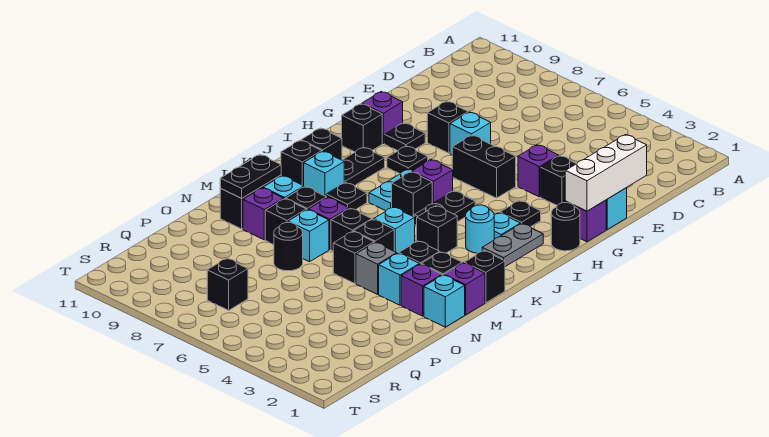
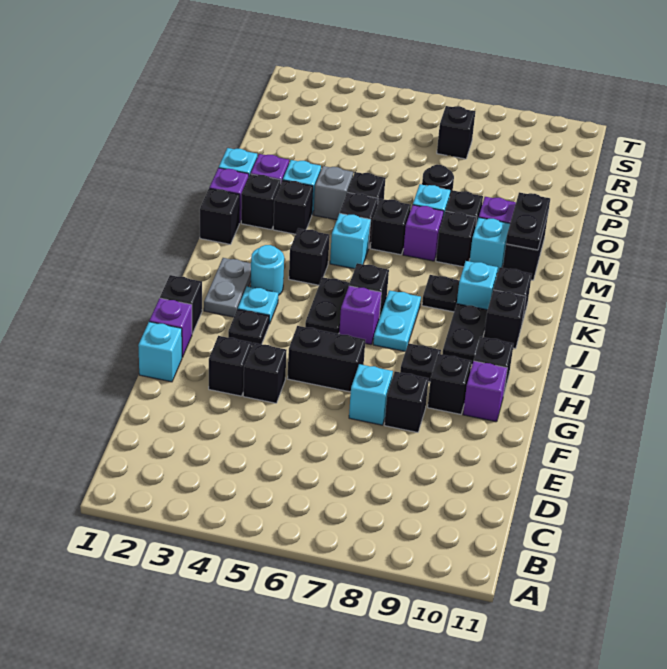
white brick E1:G1 level 2 -> none
purple brick F4 level 1 -> black brick F4 level 1
black plate G9 level 1 -> black brick G9 level 1
black round brick H1 level 1 -> black brick H1 level 1

